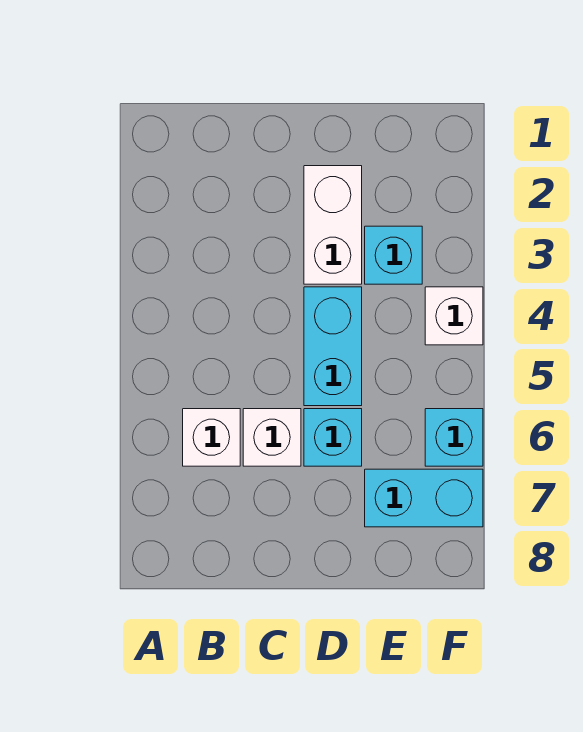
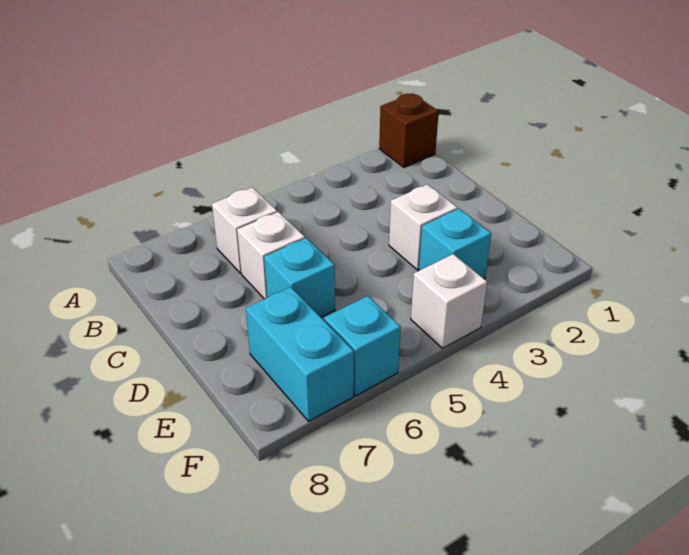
none -> brown brick A1 level 1
white brick D2:D3 level 1 -> white brick D3 level 1
cyan brick D4:D5 level 1 -> none

